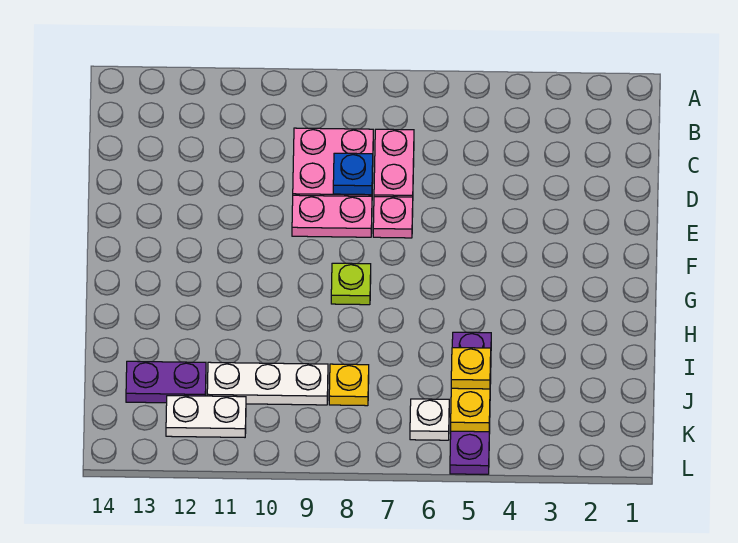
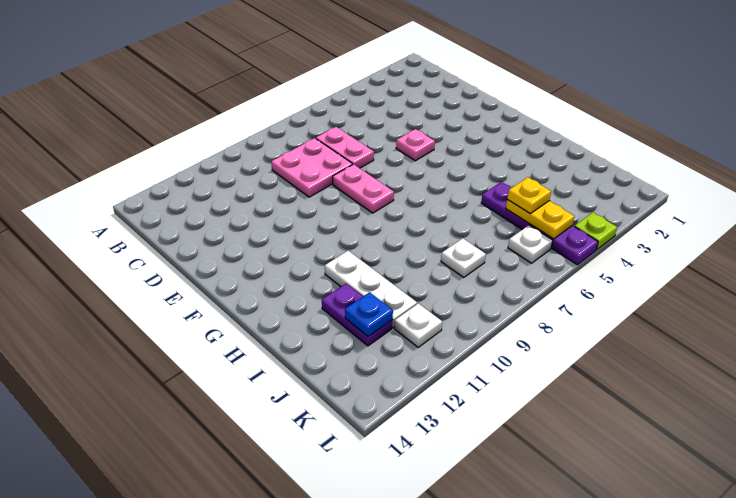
blue plate D8 level 2 -> blue plate J12 level 2
pink plate E7 level 1 -> pink plate E5 level 1
pink plate E8:E9 level 1 -> pink plate E8:F8 level 1
lime plate G8 level 1 -> lime plate L4 level 1
yellow plate J8 level 1 -> white plate J8 level 1
white plate J9:J11 level 1 -> white plate H11:J11 level 1
purple plate J12:J13 level 1 -> purple plate I12:J12 level 1
white plate K11:K12 level 1 -> white plate K11 level 1

